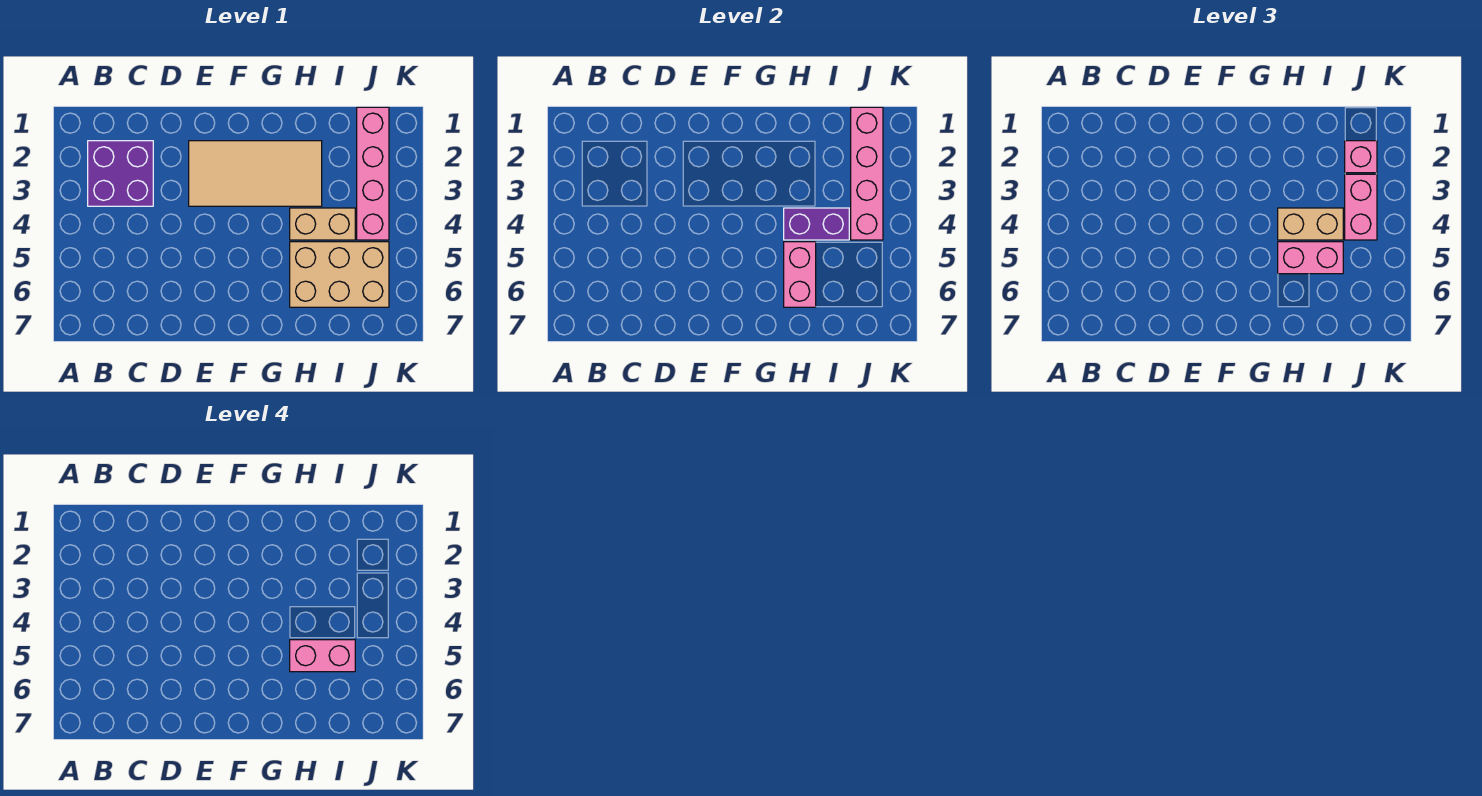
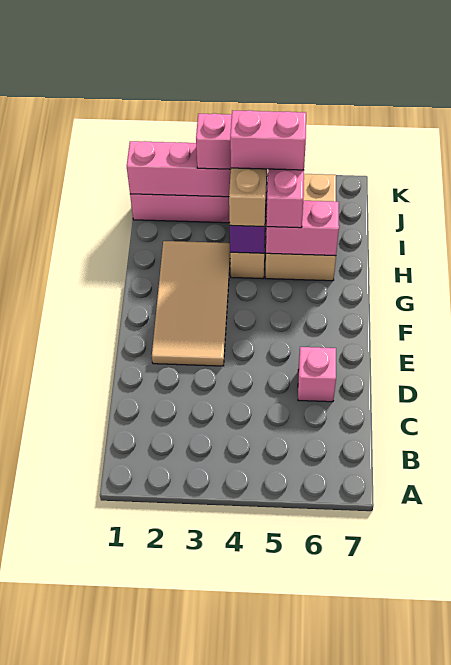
purple brick B2:C3 level 1 -> none
pink brick H5:I5 level 4 -> pink brick I4:I5 level 4
pink brick J2 level 3 -> pink brick D6 level 1

